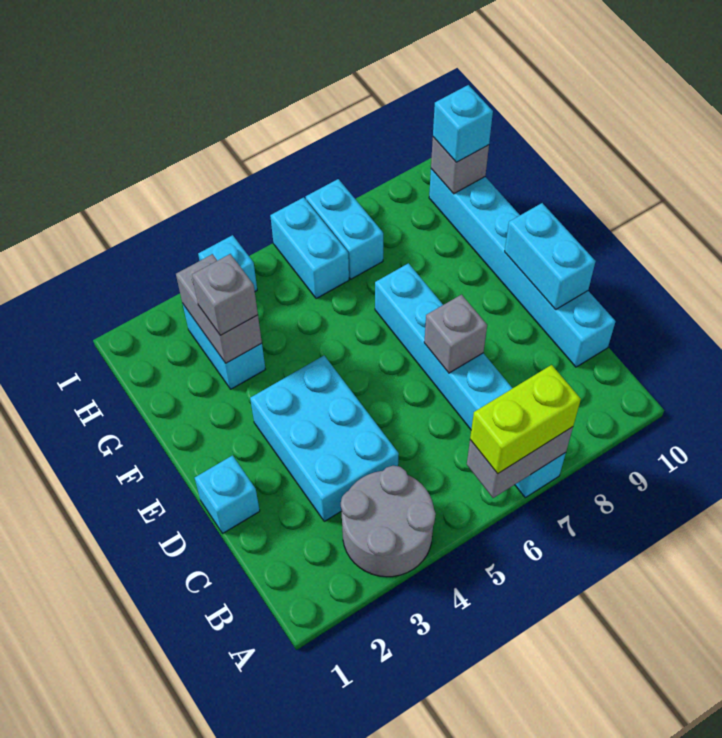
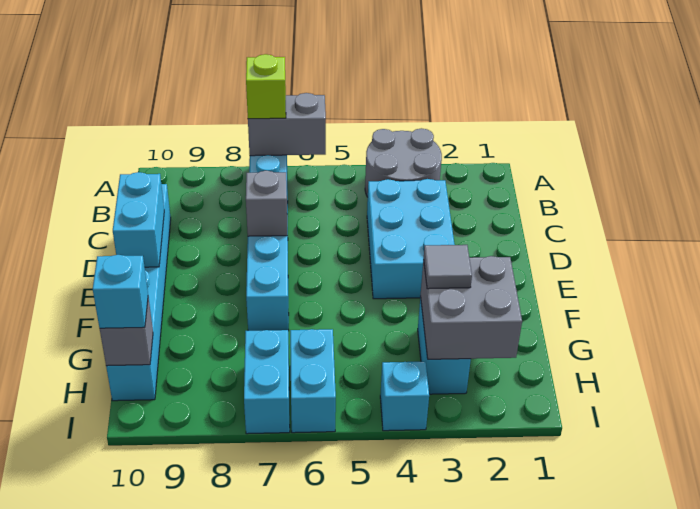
lime brick A6:A7 level 3 -> lime brick A7 level 3
cyan brick D1 level 1 -> none
grey brick G3:H3 level 2 -> grey brick G2:H3 level 2
grey brick G3 level 3 -> grey tile G3 level 3

